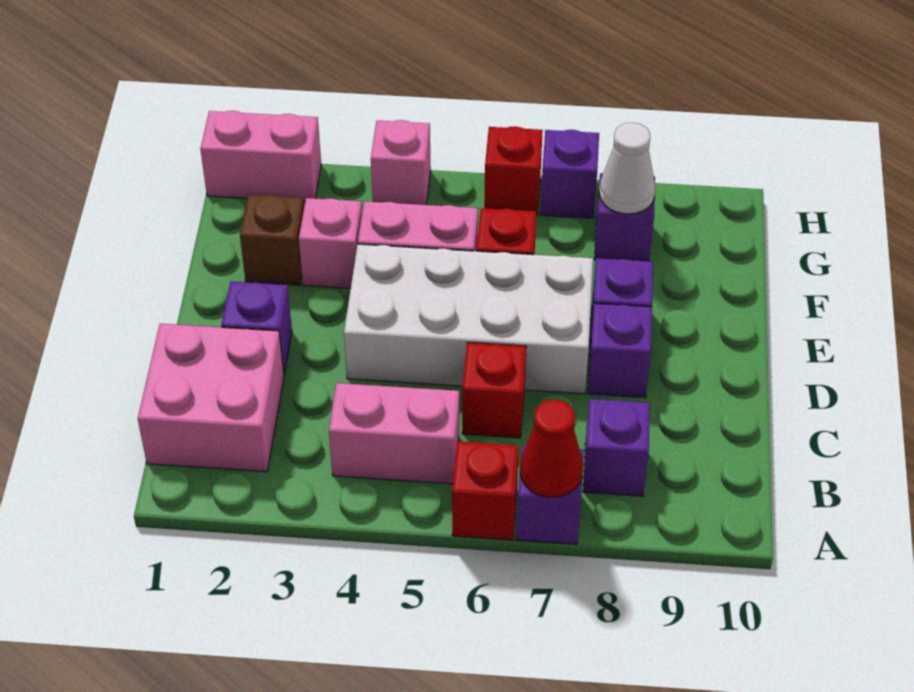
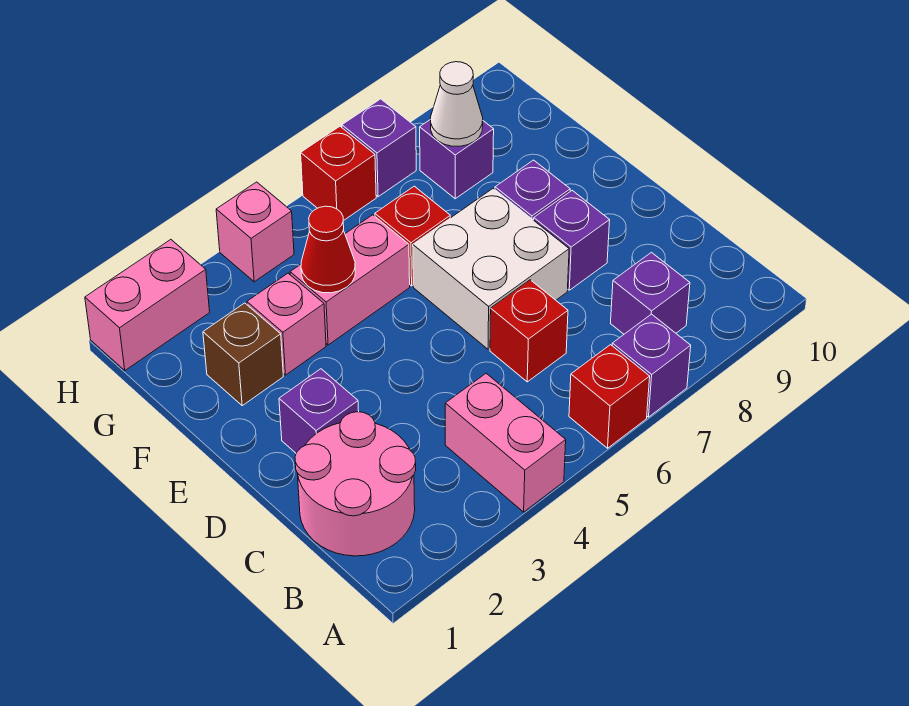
red cone A7 level 2 -> red cone F4 level 2
pink brick B1:C2 level 1 -> pink round brick B1:C2 level 1
pink brick B4:B5 level 1 -> pink brick A4:B4 level 1
white brick D4:E7 level 1 -> white brick D6:E7 level 1

